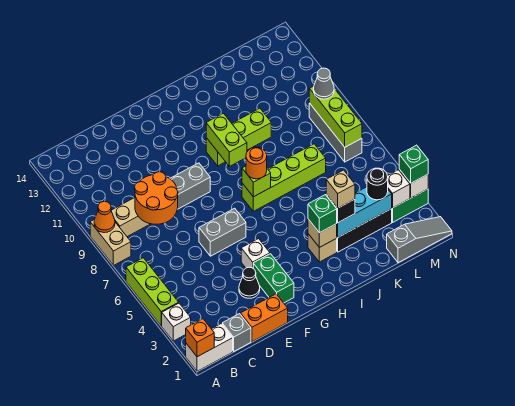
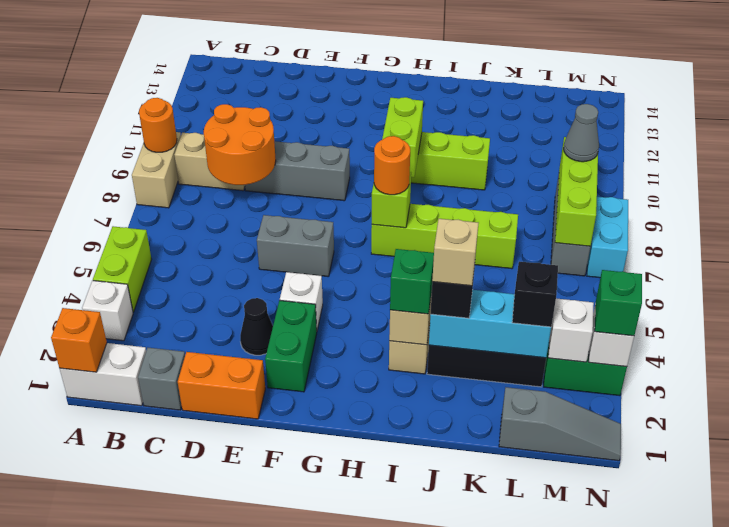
lime brick A4:A6 level 1 -> lime brick A4:A5 level 1
orange cone A9 level 2 -> orange round brick A9 level 2
black round brick L3 level 3 -> black brick L3 level 3
none -> cyan brick N7:N8 level 1

